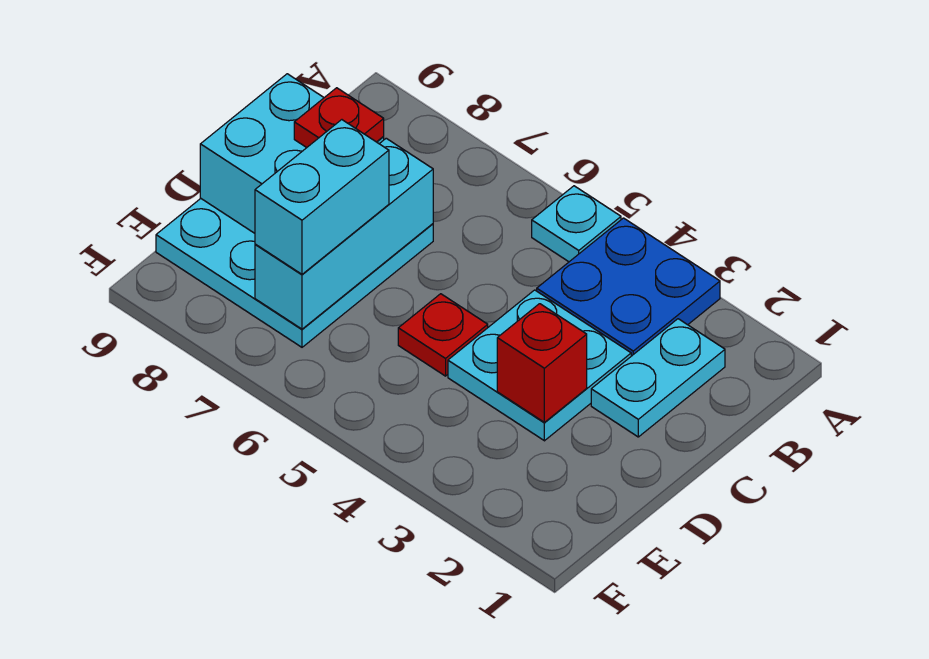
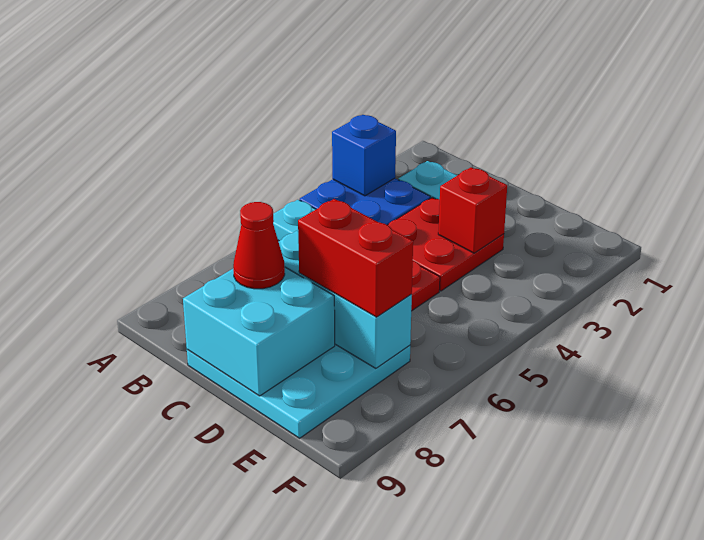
none -> blue brick A3 level 2
cyan plate C3:D4 level 1 -> red plate C3:D4 level 1
red plate C8 level 3 -> red cone C8 level 3
cyan brick D7:E7 level 3 -> red brick D7:E7 level 3

